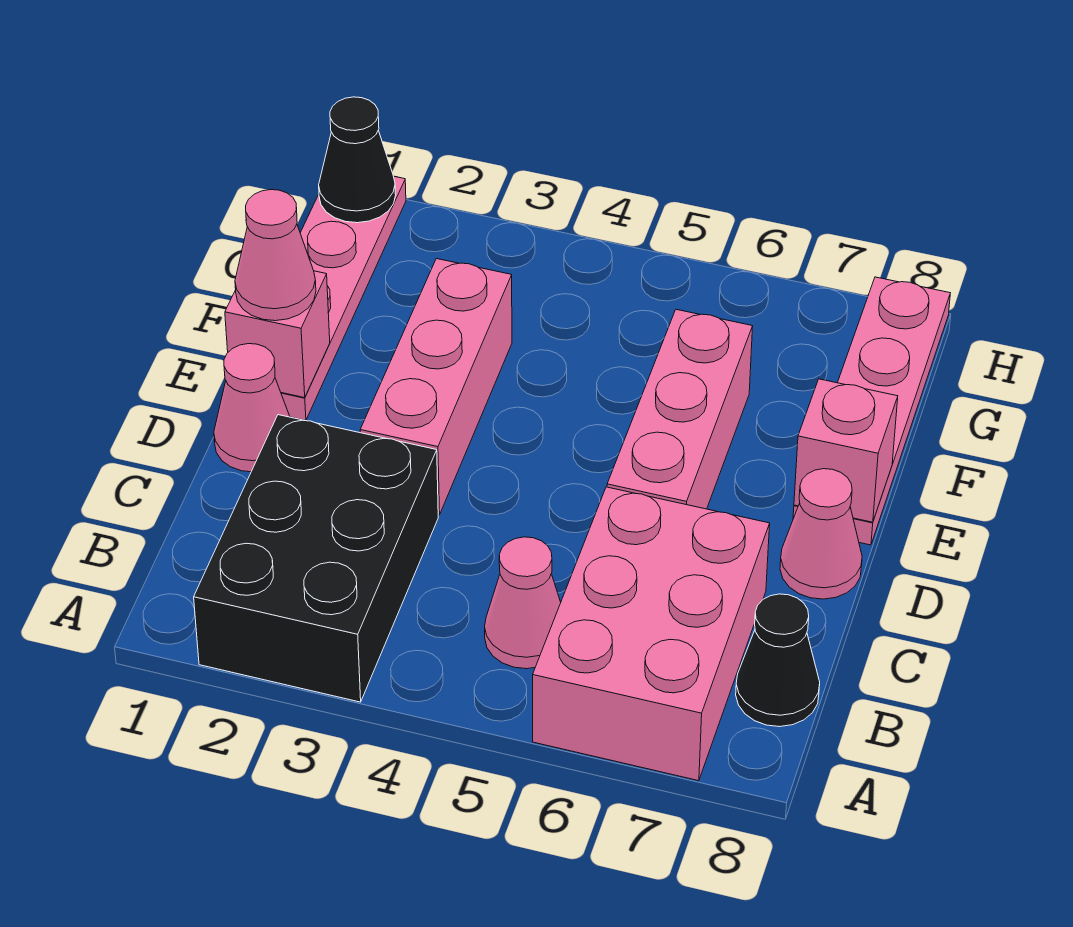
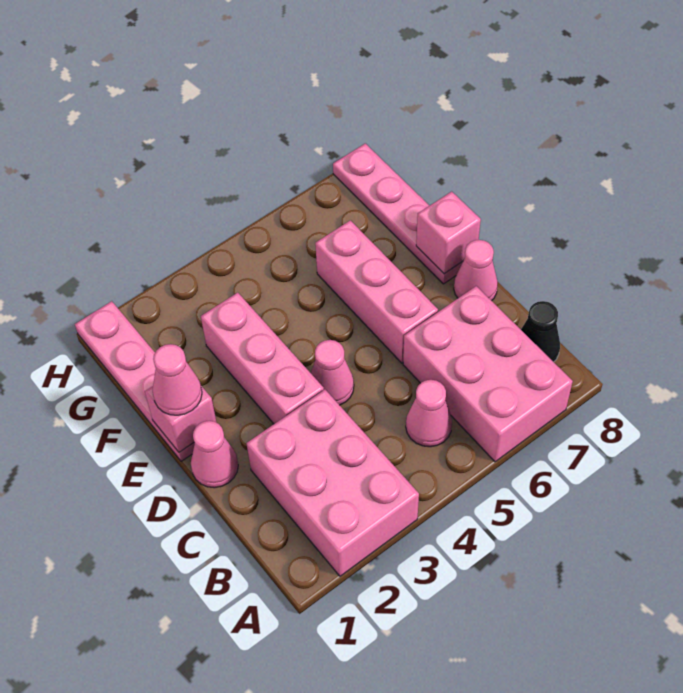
black brick A2:C3 level 1 -> pink brick A2:C3 level 1
none -> pink cone D4 level 1
black cone H1 level 2 -> none

